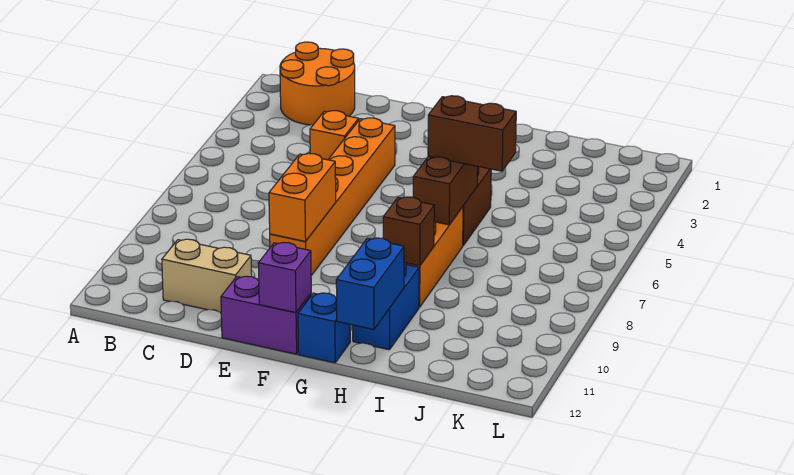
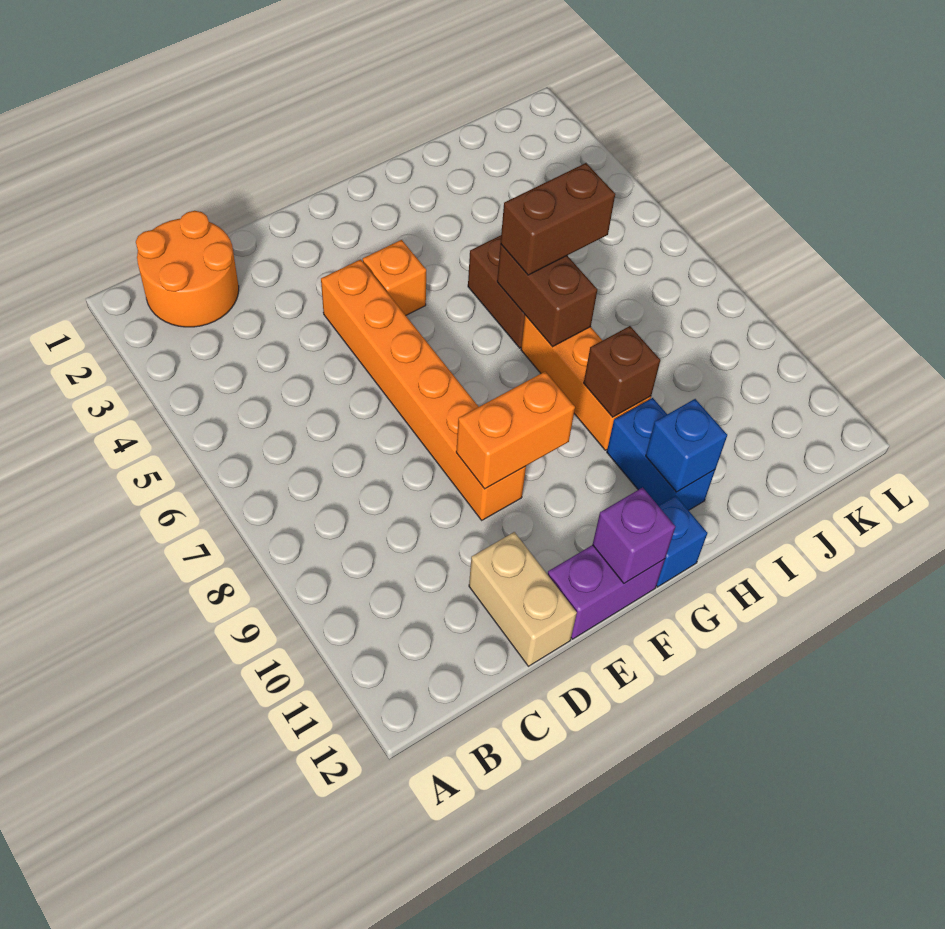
tan brick C11:D11 level 1 -> tan brick D11:D12 level 1
orange brick D4 level 1 -> orange brick F4 level 1
orange brick E8:E9 level 2 -> orange brick E9:F9 level 2
blue brick H11:H12 level 2 -> blue brick H11 level 2

